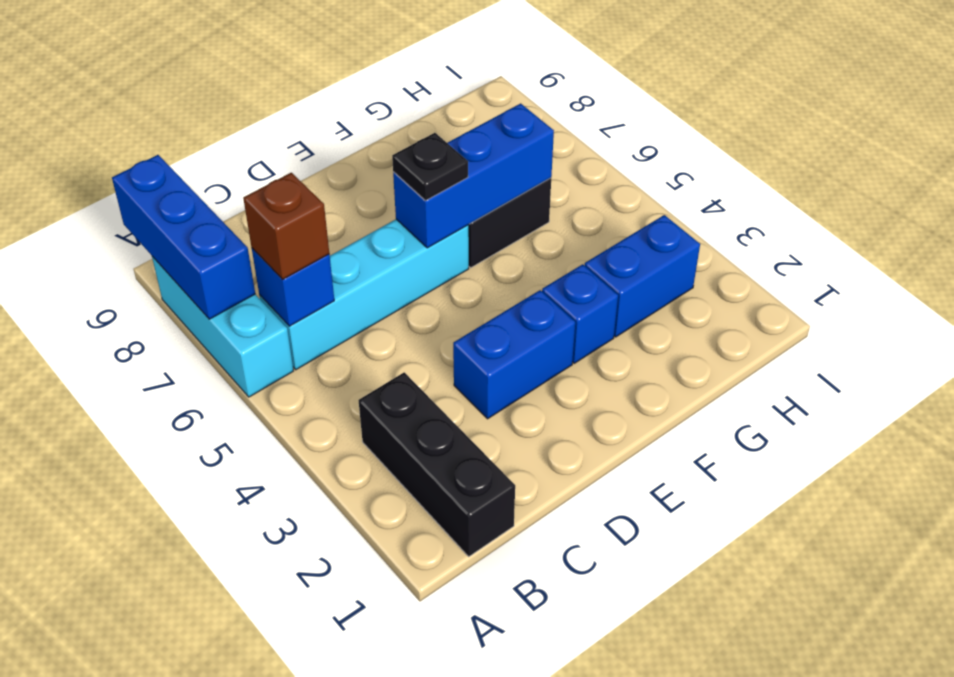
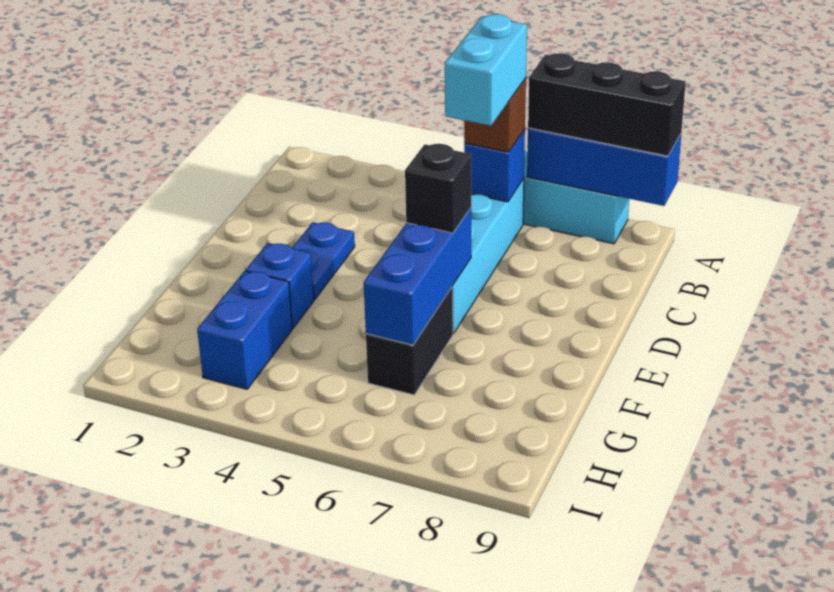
black brick B1:B3 level 1 -> black brick A7:A9 level 3
none -> cyan brick B6:C6 level 4
blue brick D3:E3 level 1 -> blue plate D3:E3 level 1
black plate E6 level 3 -> black brick E6 level 3

